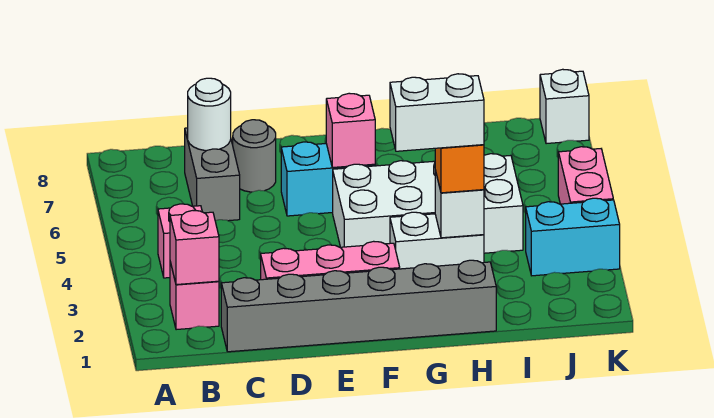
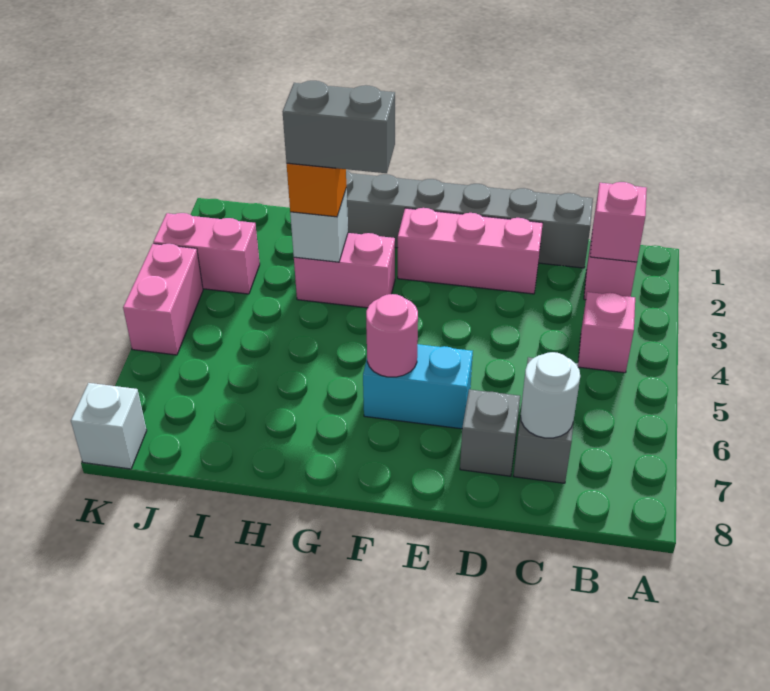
grey round brick D7 level 1 -> grey brick D7 level 1
white brick F4:I5 level 1 -> none
pink brick F6 level 2 -> pink round brick F6 level 2
white brick G3:H3 level 1 -> pink brick G3:H3 level 1
white brick G3:H3 level 4 -> grey brick G3:H3 level 4
cyan brick J3:K3 level 1 -> pink brick J3:K3 level 1

